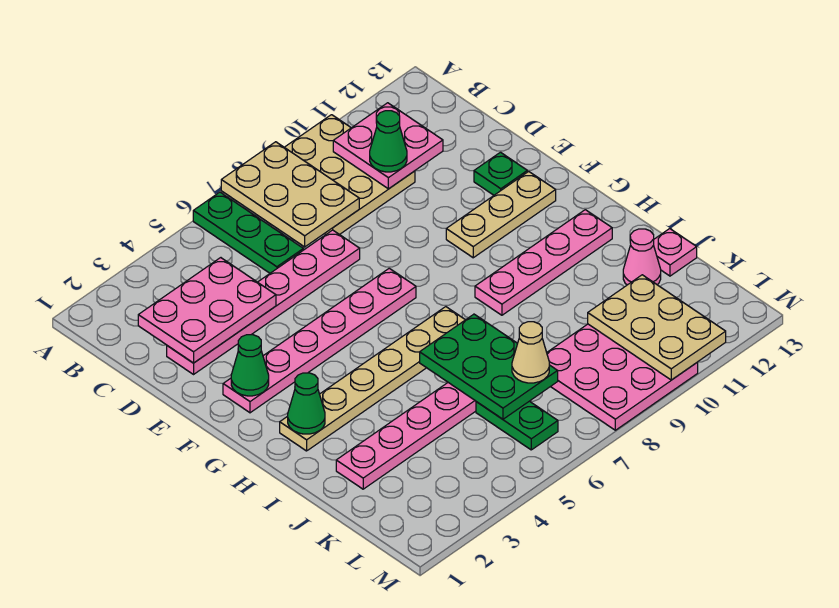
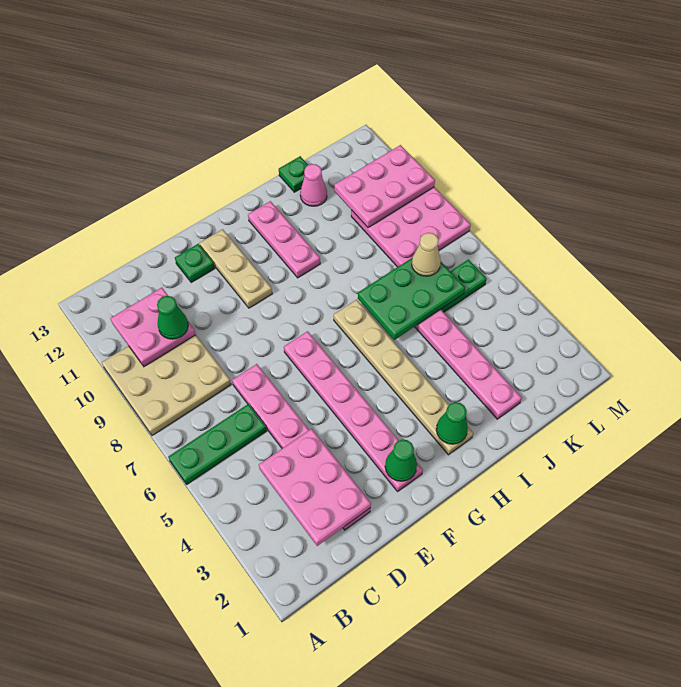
tan plate A7:C8 level 2 -> none
pink plate H9:H12 level 1 -> pink plate H10:H12 level 1
pink plate J13 level 1 -> green plate J13 level 1
tan plate K10:M11 level 2 -> pink plate K10:M11 level 2

